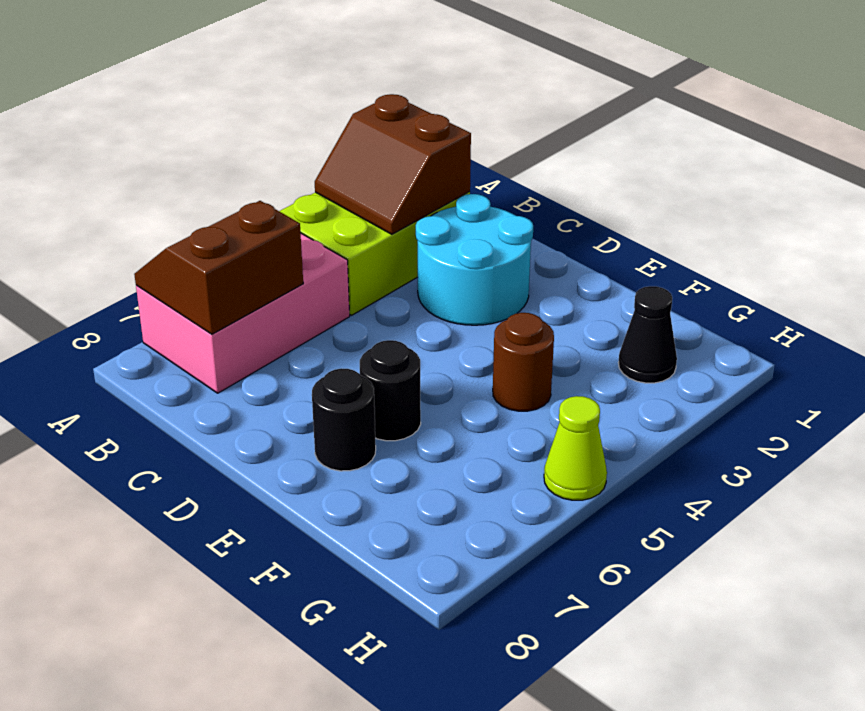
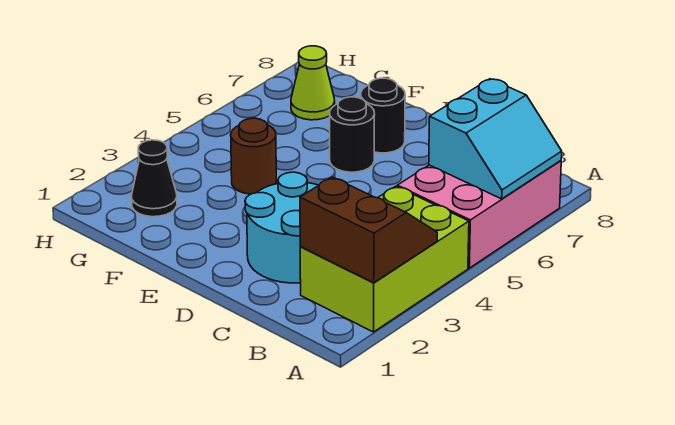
brown slope A6:B7 level 2 top B -> cyan slope A6:B7 level 2 top B
lime cone H5 level 1 -> lime cone G7 level 1

